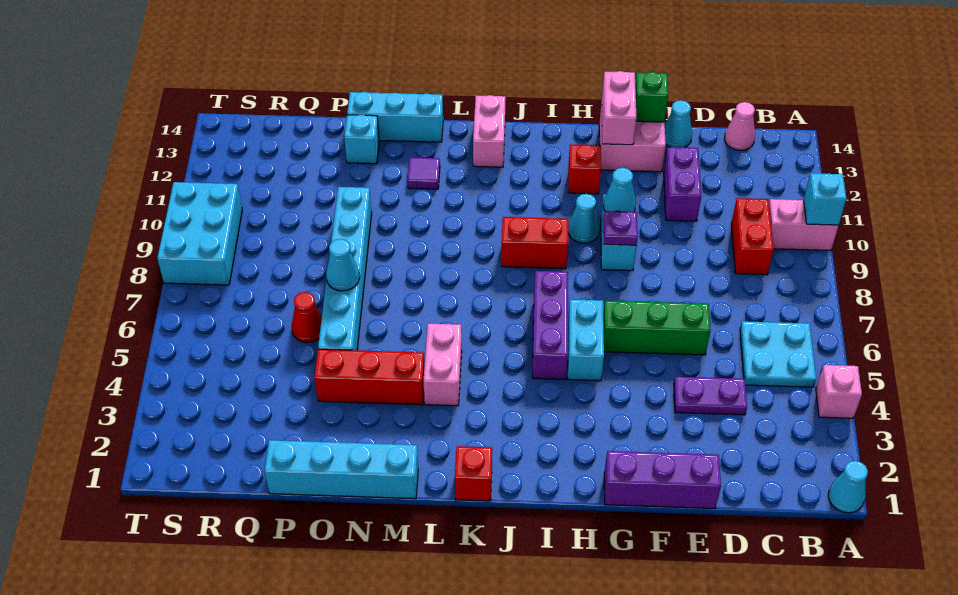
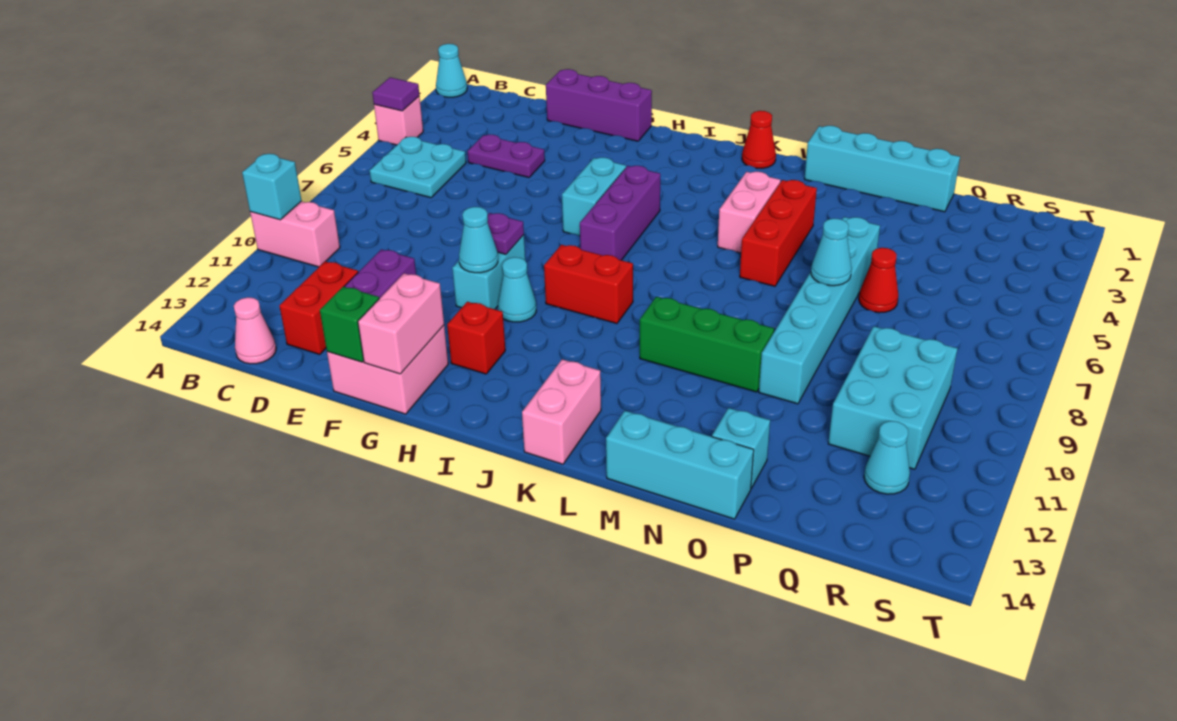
red brick C9:C10 level 1 -> red brick D12:D13 level 1
green brick E6:G6 level 1 -> green brick L10:N10 level 1
cyan cone E14 level 1 -> cyan cone R12 level 1
red brick K1 level 1 -> red cone K1 level 1
red brick M4:O4 level 1 -> red brick M4:M6 level 1
purple tile M12 level 1 -> purple tile A4 level 2
cyan brick S8:T10 level 1 -> cyan brick Q9:R11 level 1

